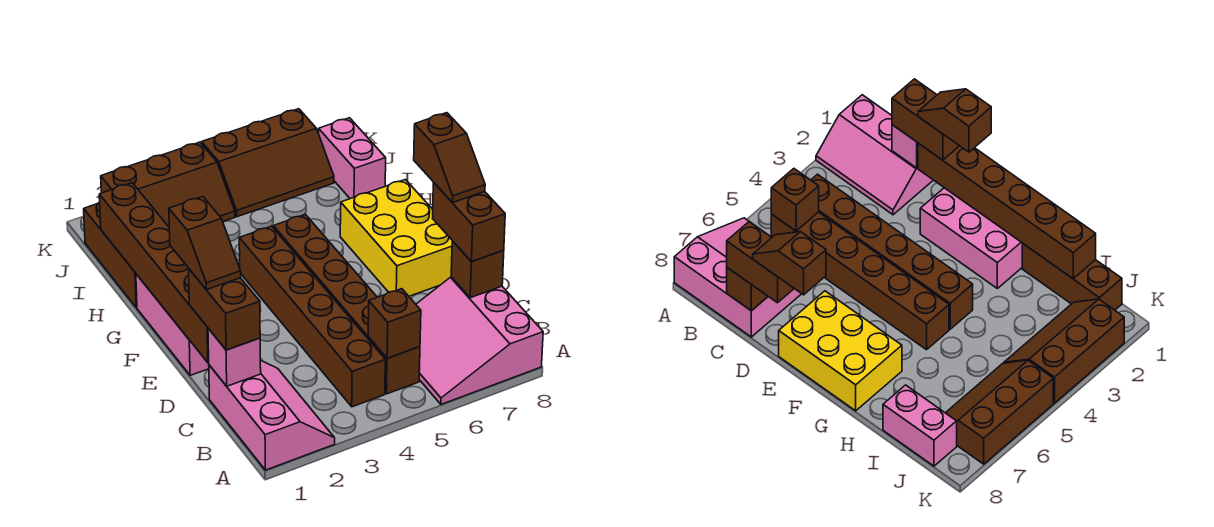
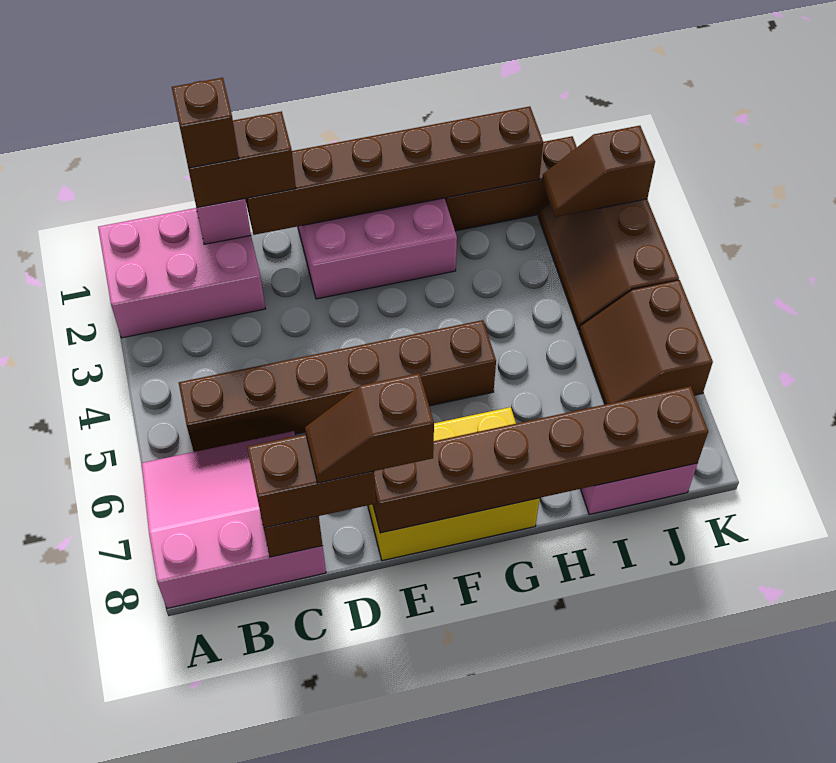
pink slope A1:C2 level 1 top 1 -> pink brick A1:C2 level 1
brown brick B4:G4 level 1 -> brown brick E8:J8 level 2
brown brick B5 level 2 -> brown brick C1 level 4
brown slope D1:E1 level 4 top E -> brown slope J2:K2 level 2 top K
brown slope J5:K7 level 1 top K -> brown slope J5:K6 level 1 top K

